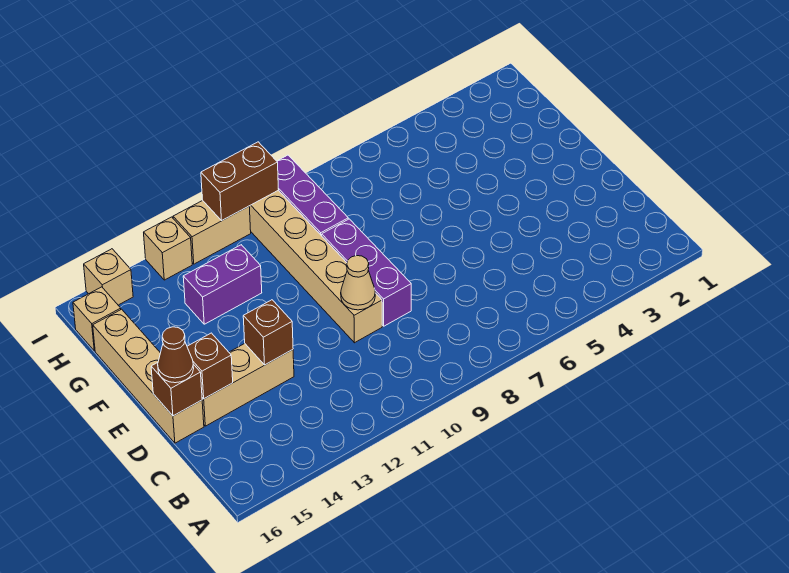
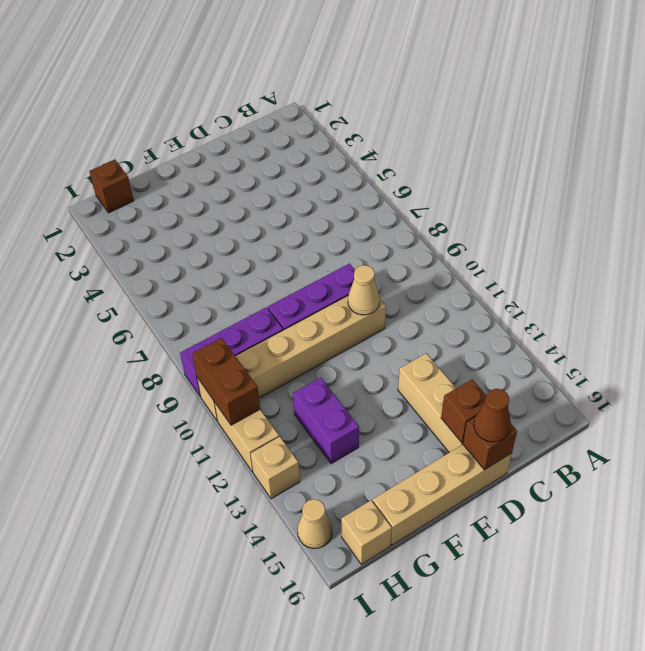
brown brick D13 level 2 -> brown brick H1 level 1
tan brick I15 level 1 -> tan cone I15 level 1

